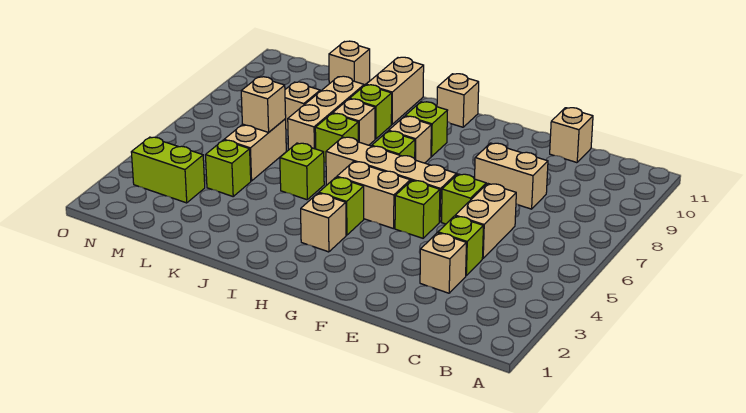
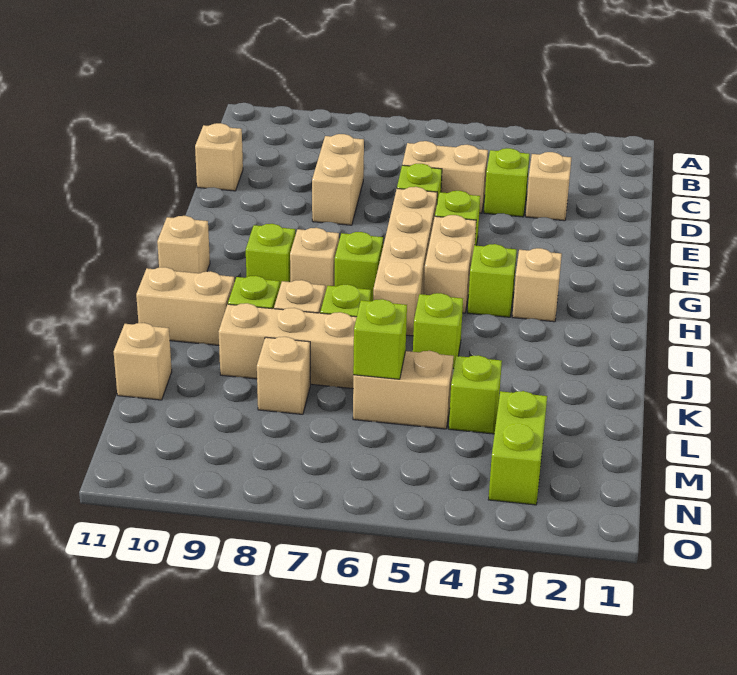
tan brick L6 level 2 -> lime brick L6 level 2

